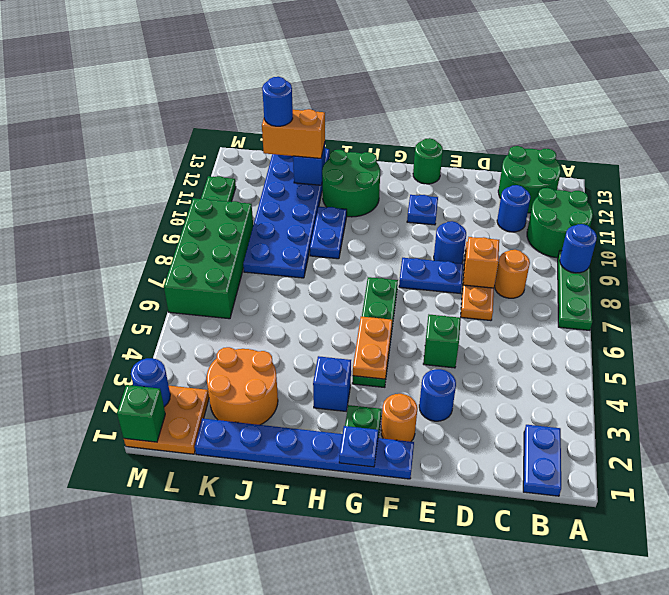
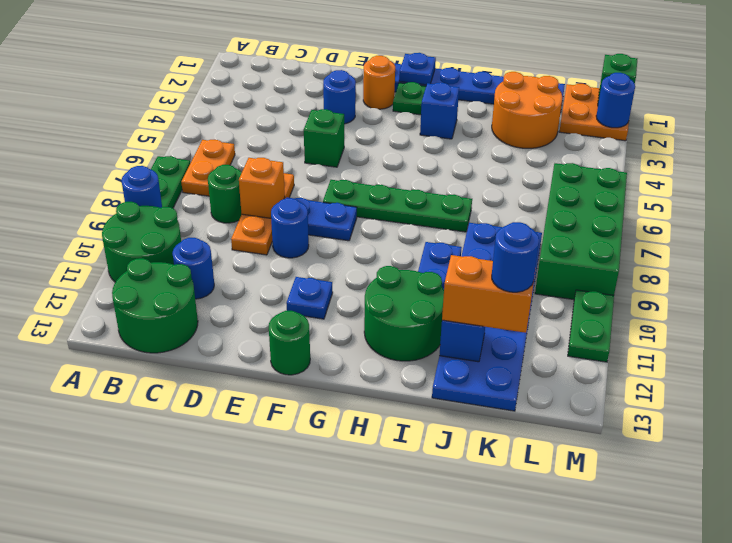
blue plate B1:B2 level 1 -> none
orange round brick C8 level 1 -> green round brick C8 level 1
green plate G4:G7 level 1 -> green plate F7:I7 level 1
orange plate G4:G5 level 2 -> orange plate B6:B7 level 1

